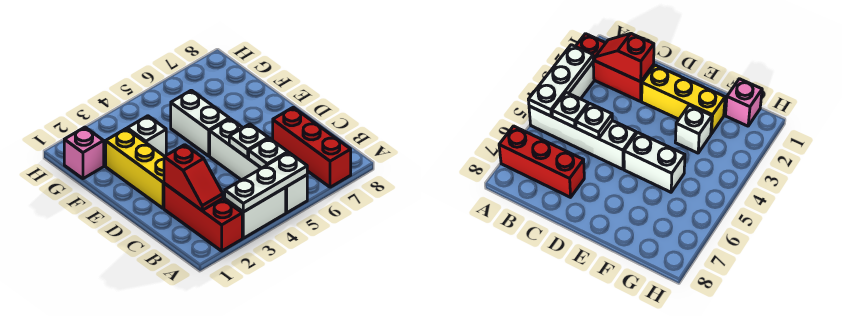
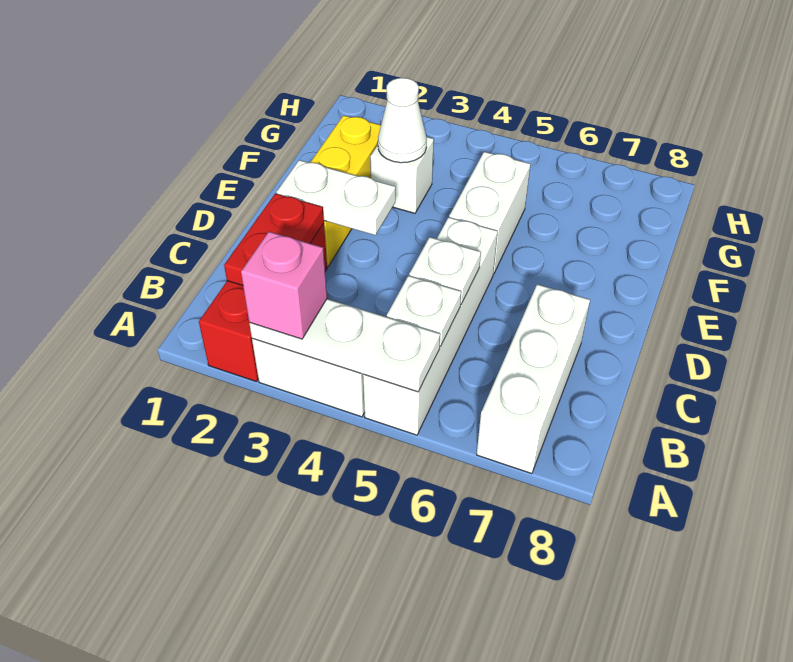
red brick A7:C7 level 1 -> white brick A7:C7 level 1
red slope B2:C2 level 2 top C -> red plate B2:C2 level 2
none -> white plate D2:D3 level 2
none -> white cone F3 level 2
pink brick G1 level 1 -> pink brick A3 level 3

